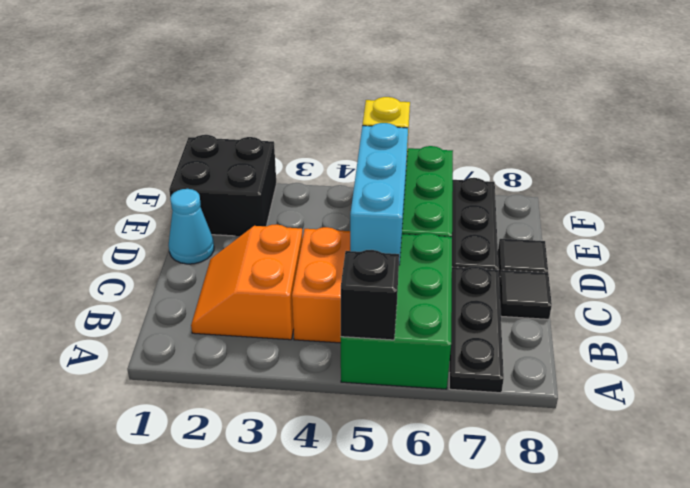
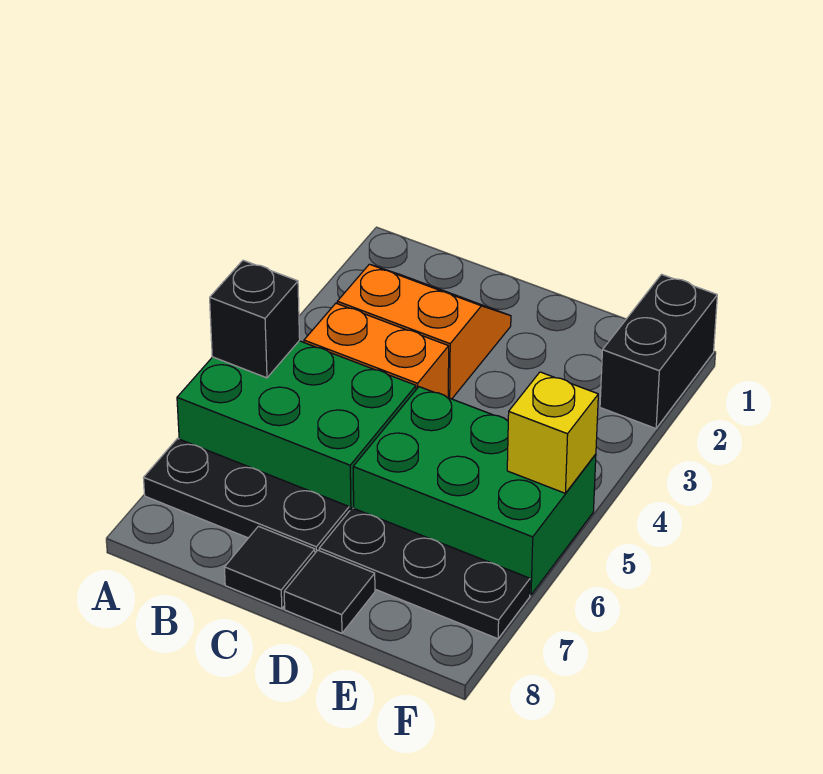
cyan brick C5:E5 level 2 -> none
cyan cone D1 level 1 -> none
black brick E1:F2 level 1 -> black brick F1:F2 level 1

